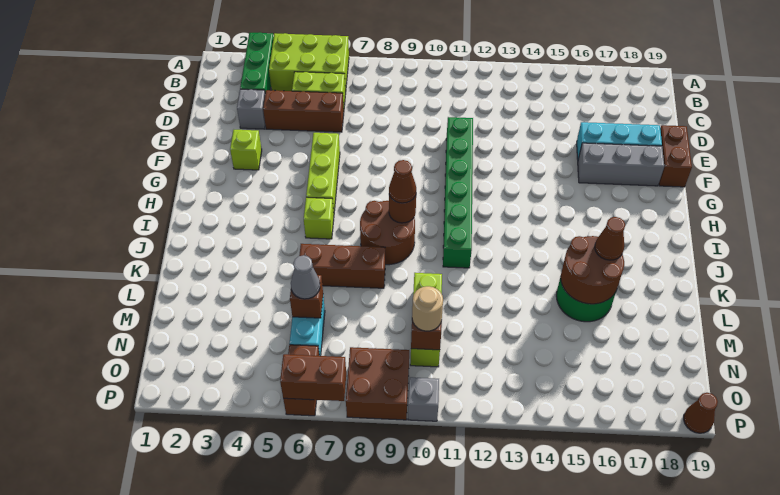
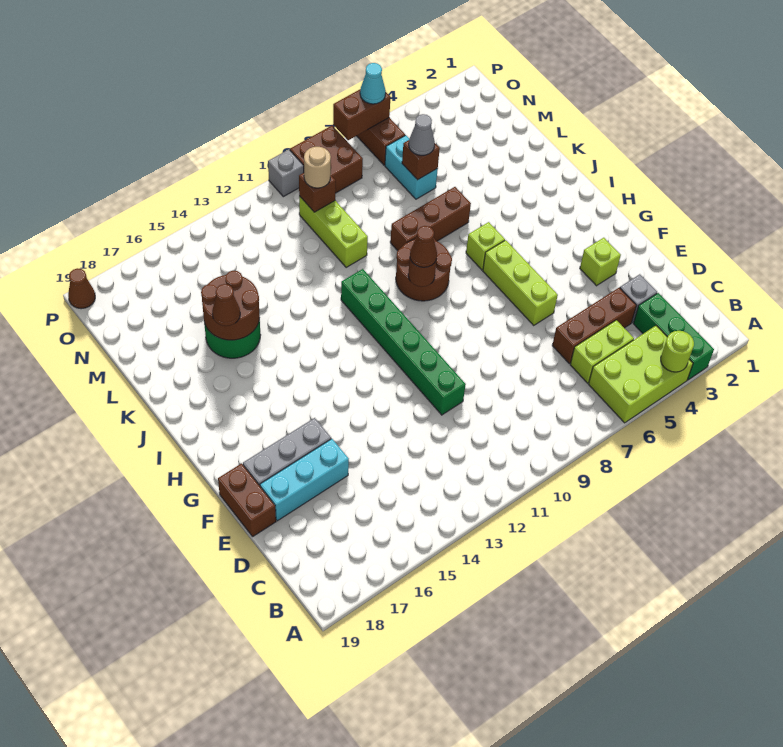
none -> lime round brick A4 level 2
none -> cyan cone P6 level 3

